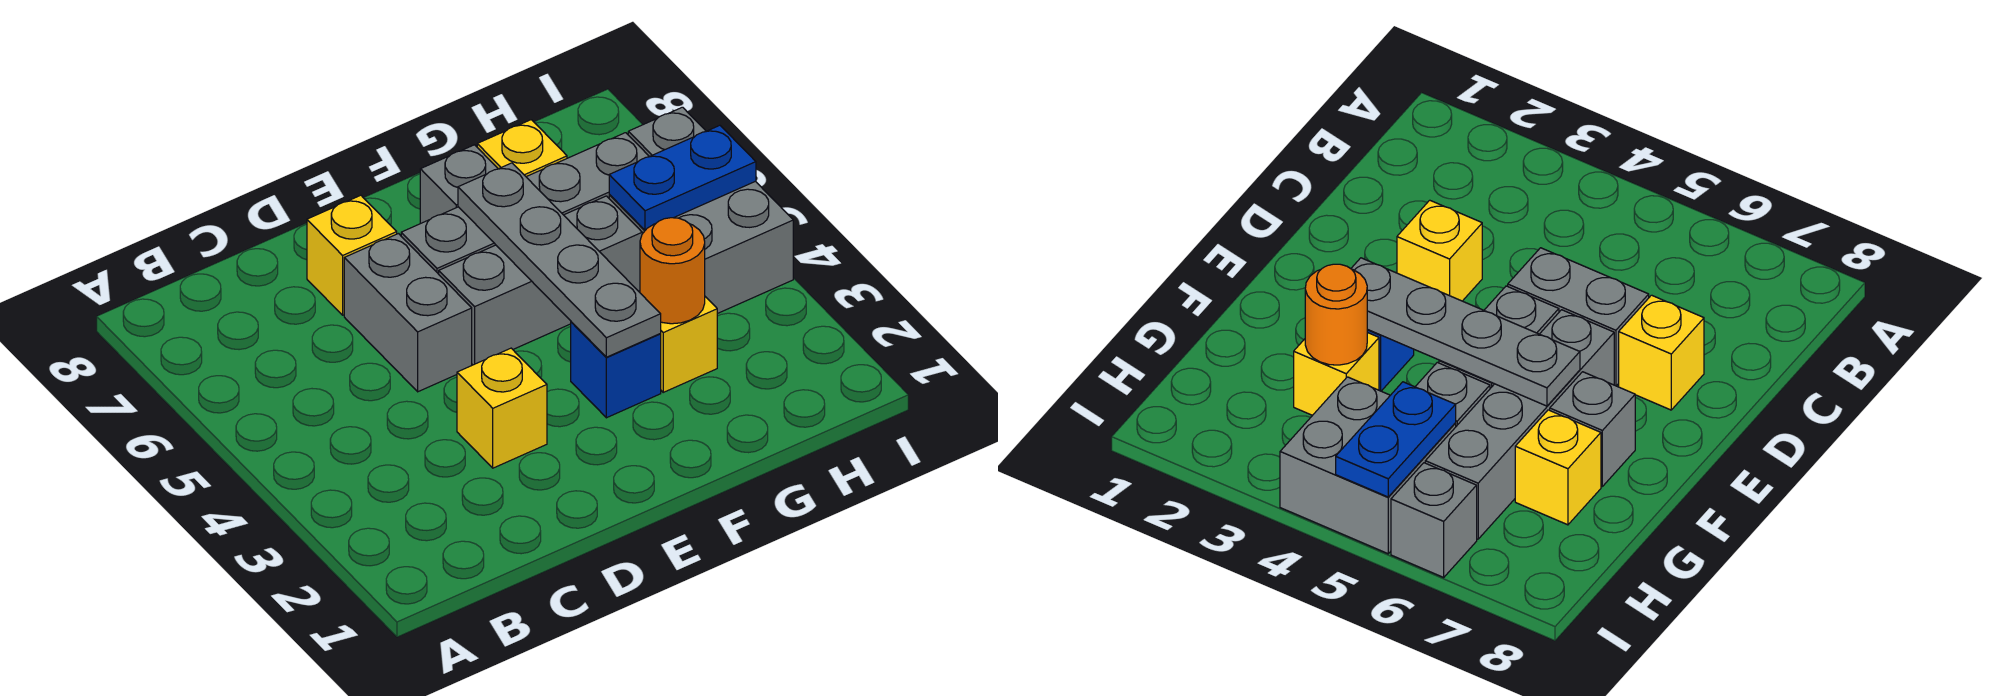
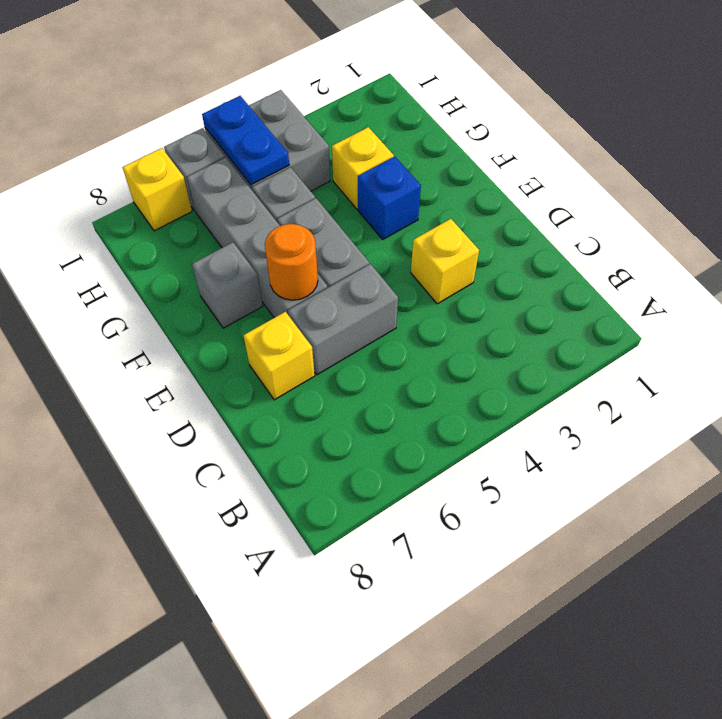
grey plate F3:F6 level 2 -> none
orange round brick G3 level 2 -> orange round brick E6 level 2
yellow brick G7 level 1 -> yellow brick I7 level 1

